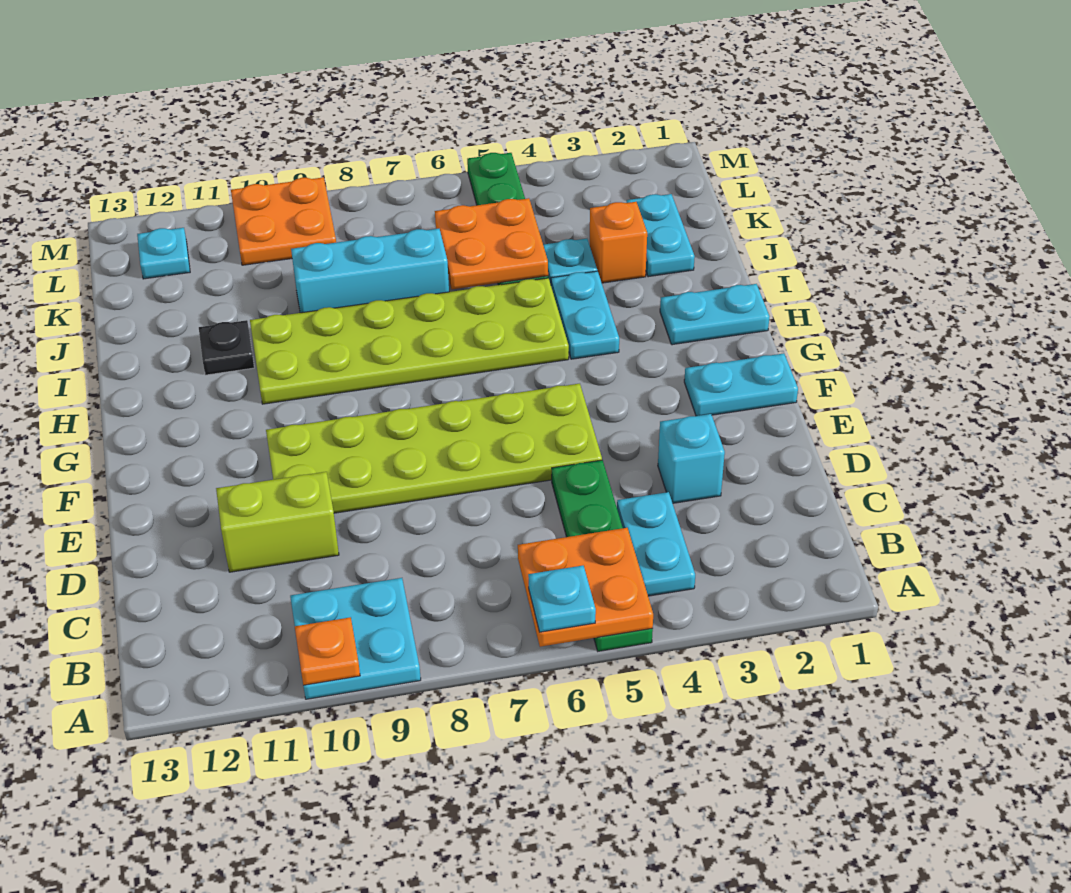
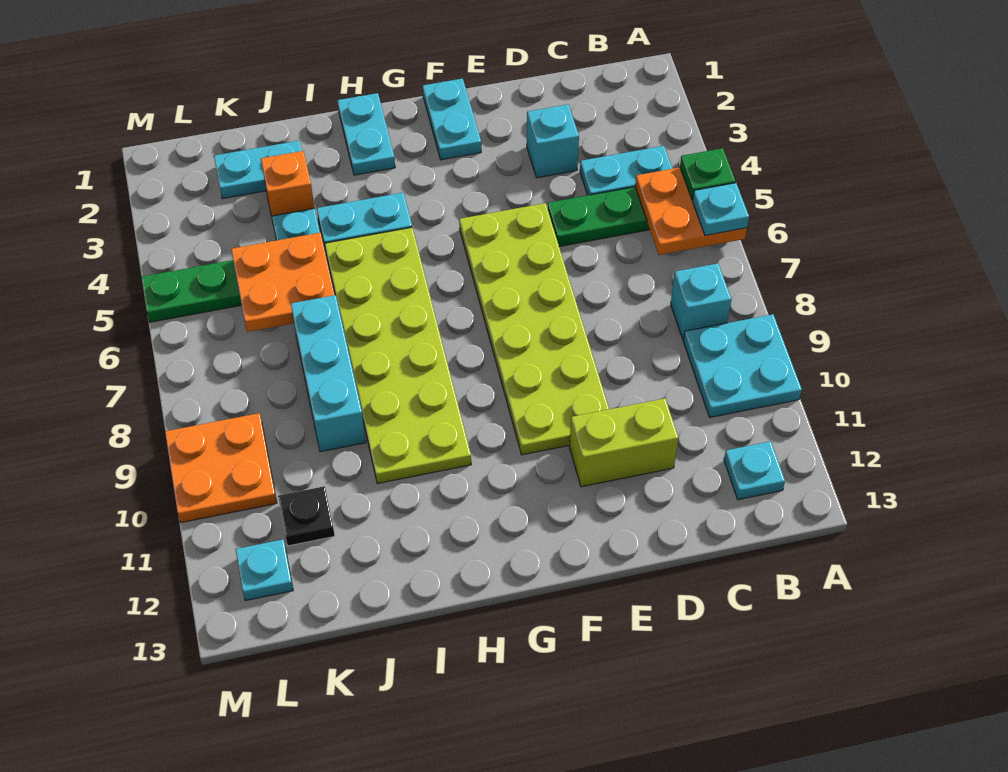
none -> green plate A5 level 3
orange plate A10 level 2 -> none
none -> cyan brick B8 level 1
none -> cyan plate B12 level 1
lime brick D10:D11 level 1 -> lime brick D11:E11 level 1
black plate I11 level 1 -> black plate K11 level 1

